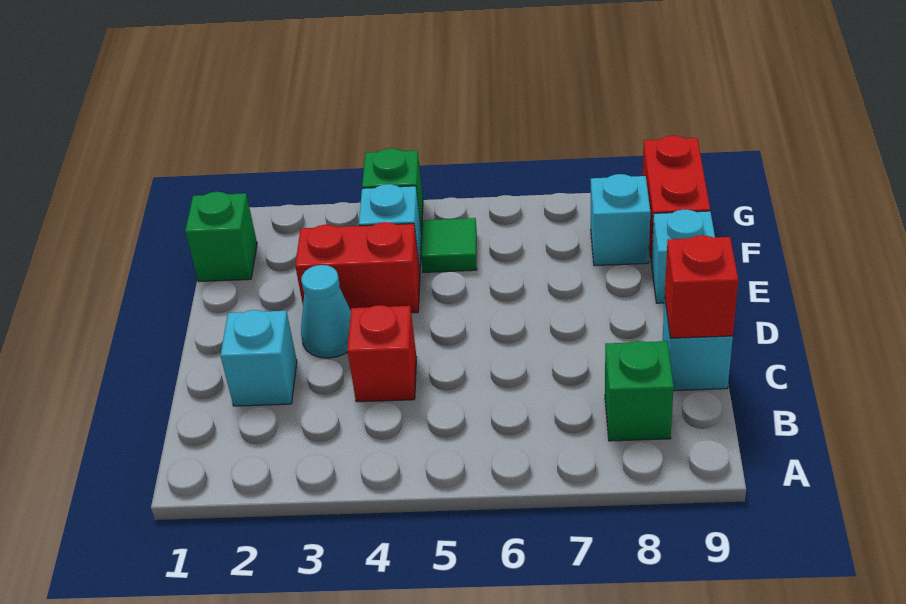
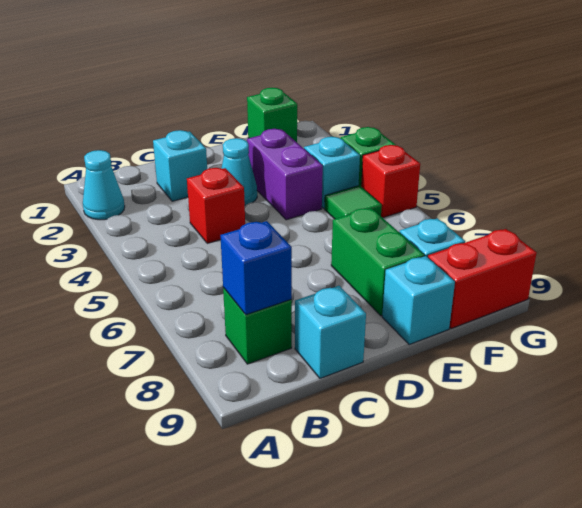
none -> cyan cone A2 level 1
none -> blue brick B8 level 2
red brick C9 level 2 -> red brick G5 level 1
red brick E3:E4 level 1 -> purple brick E3:E4 level 1
none -> green brick E7:E8 level 1

